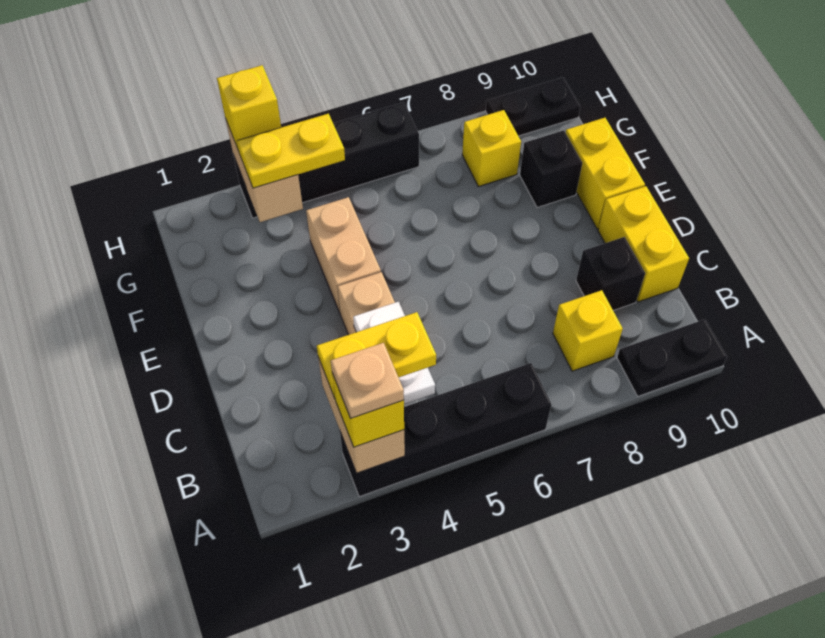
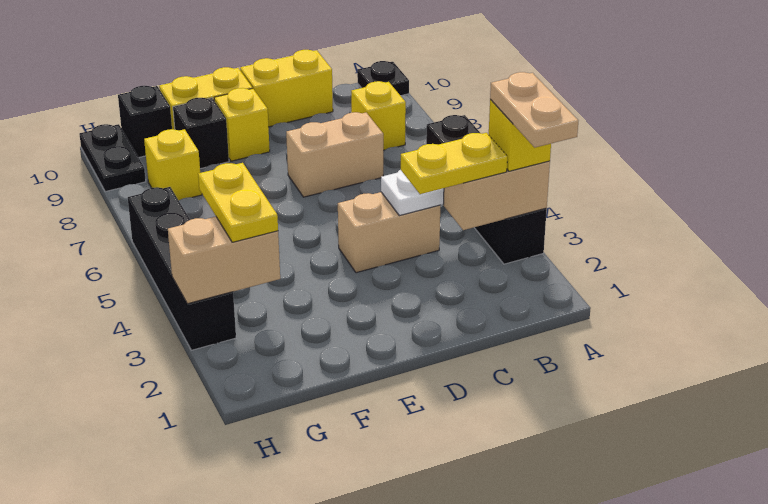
tan plate A3 level 4 -> tan plate A2:A3 level 4
black plate A9:A10 level 1 -> black plate A10 level 1
yellow plate B3:B4 level 3 -> yellow plate B3:C3 level 3
black brick C9 level 1 -> black brick G10 level 1
tan brick E4:F4 level 1 -> tan brick C7:D7 level 1
yellow brick H3 level 3 -> yellow brick E9 level 1

